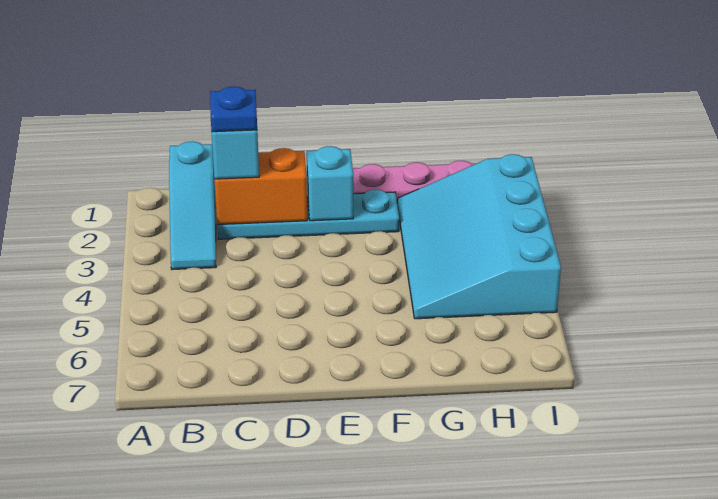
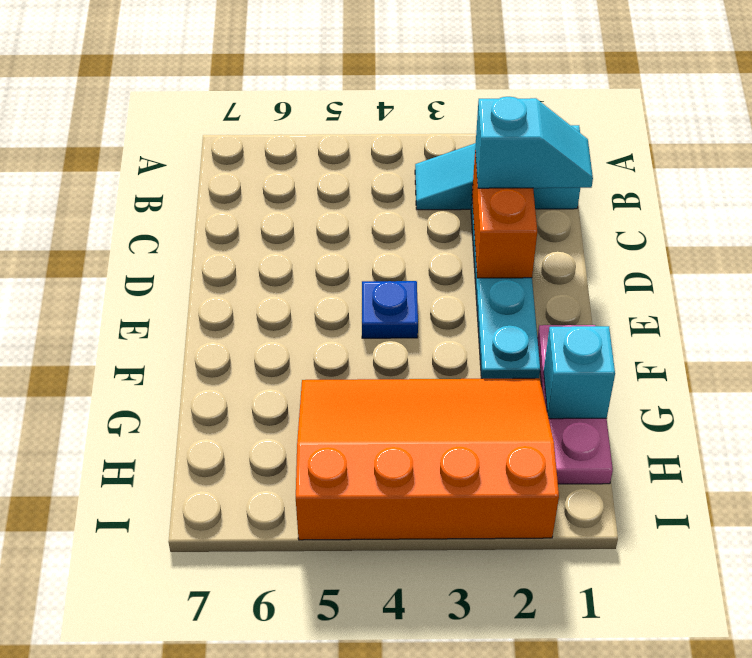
blue plate C2 level 4 -> blue plate E4 level 1
cyan brick E2 level 2 -> cyan brick G1 level 2
cyan slope G2:I5 level 1 top I -> orange slope G2:I5 level 1 top I

